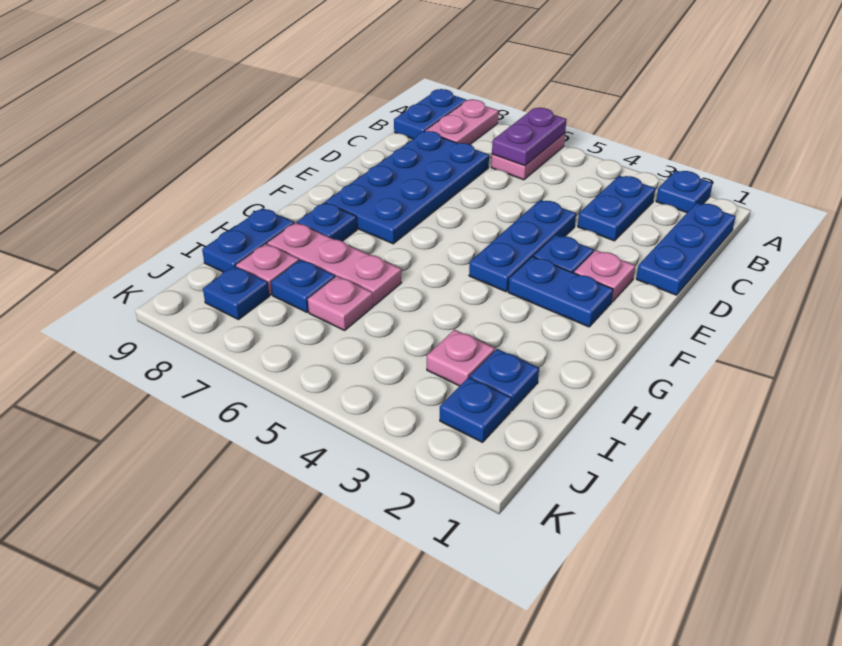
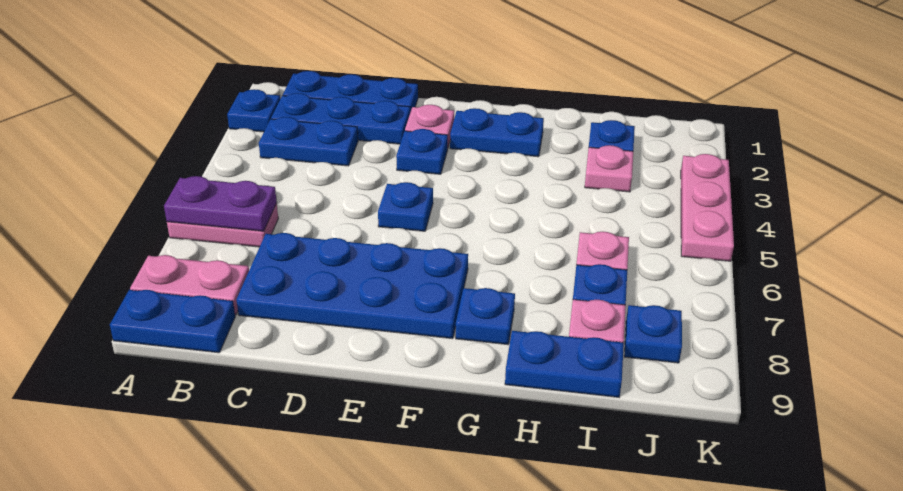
blue plate D4:F4 level 1 -> blue plate B2:D2 level 1
blue plate F2:F3 level 1 -> blue plate F2:G2 level 1
pink plate H6:H8 level 1 -> pink plate K3:K5 level 1
blue plate J2 level 1 -> blue plate E5 level 1

